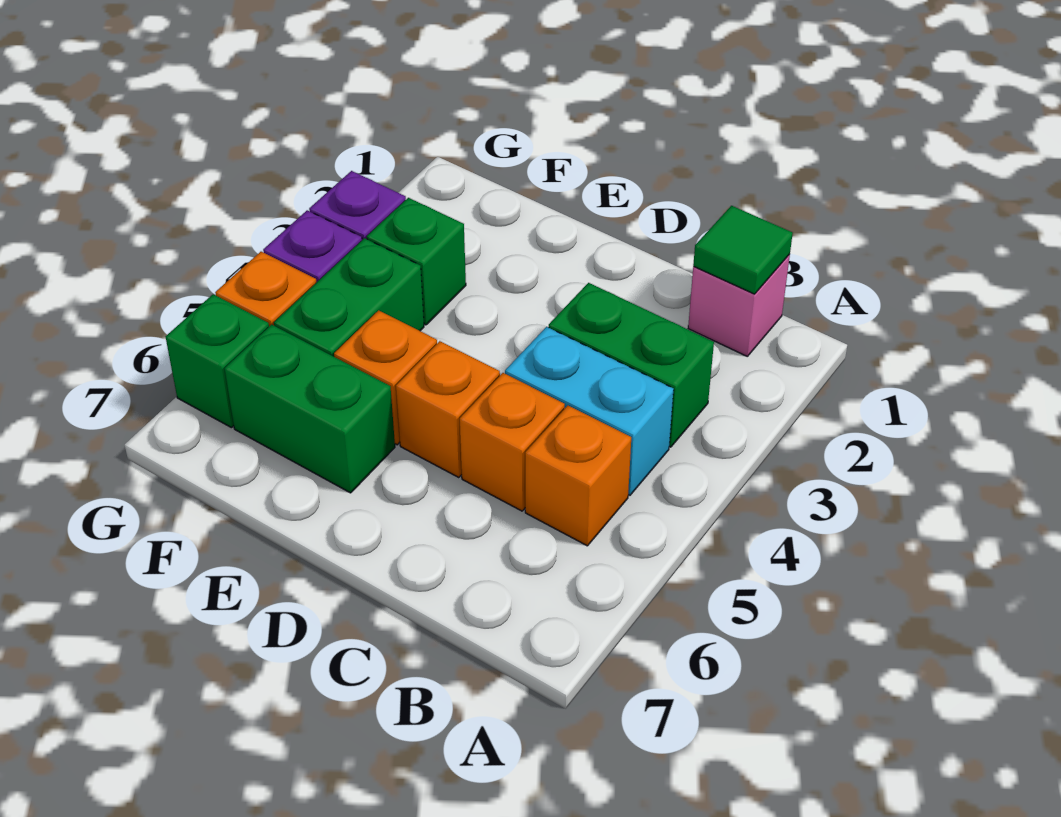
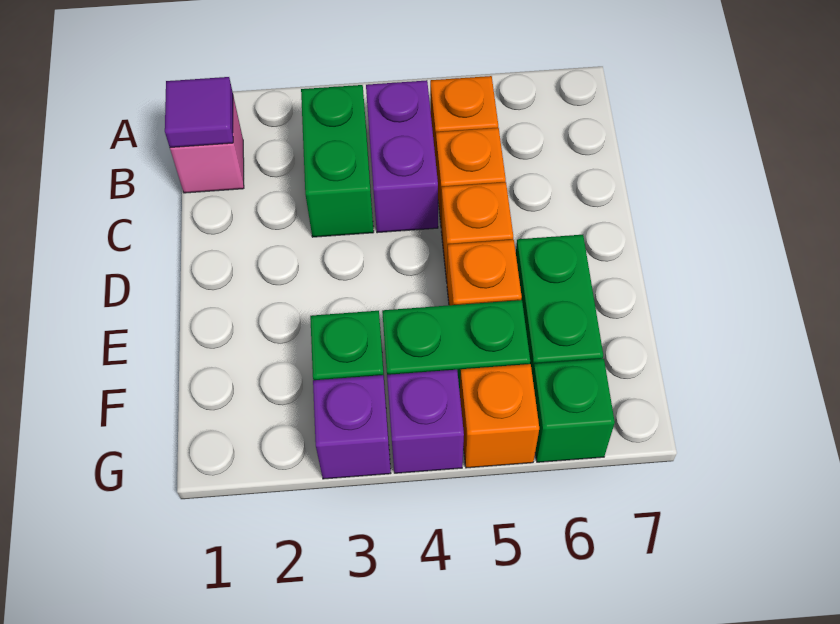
green tile B1 level 2 -> purple tile B1 level 2
cyan brick B4:C4 level 1 -> purple brick B4:C4 level 1

